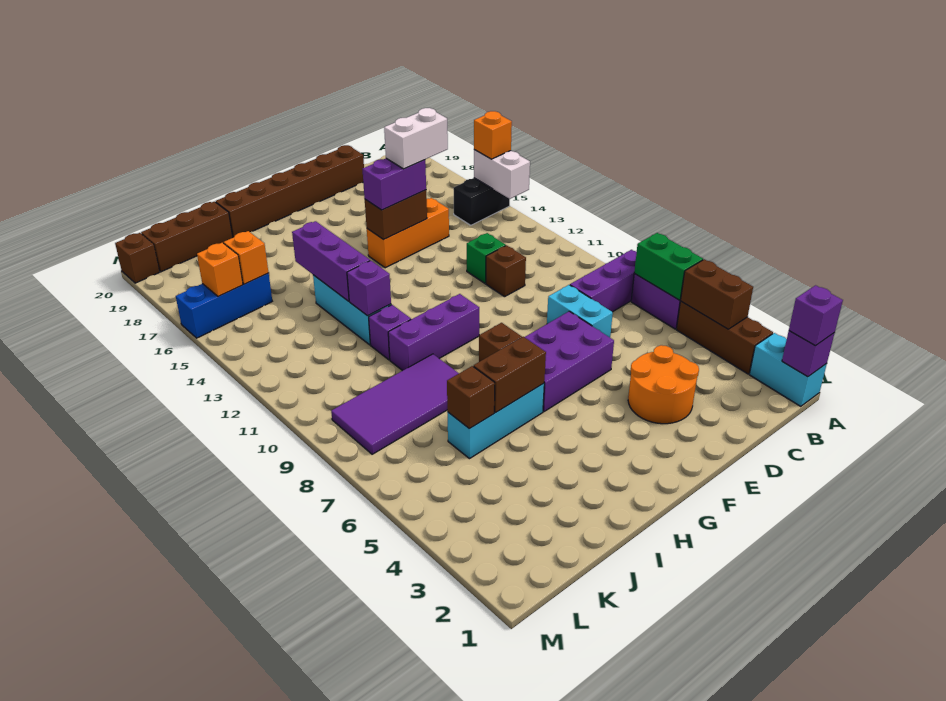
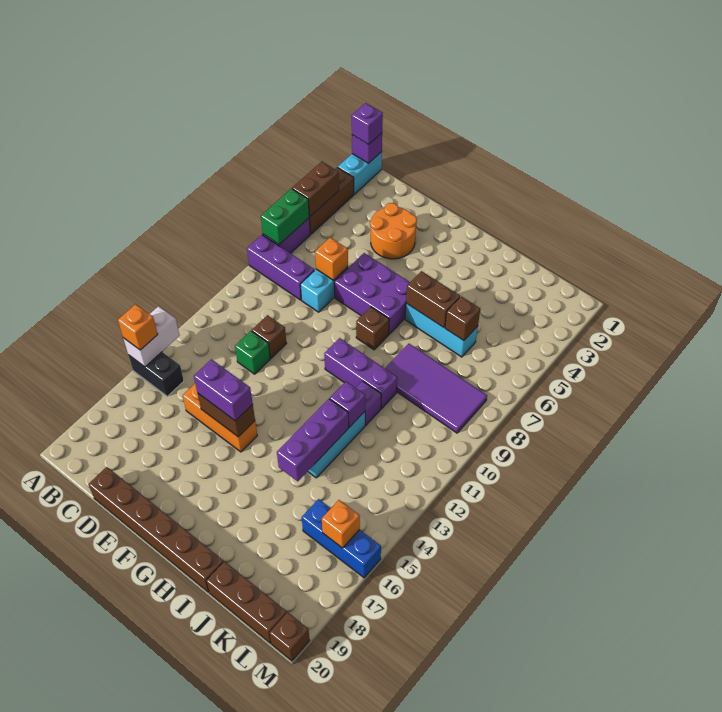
white brick D15:E15 level 4 -> none
orange brick K16 level 2 -> orange brick D7 level 2

